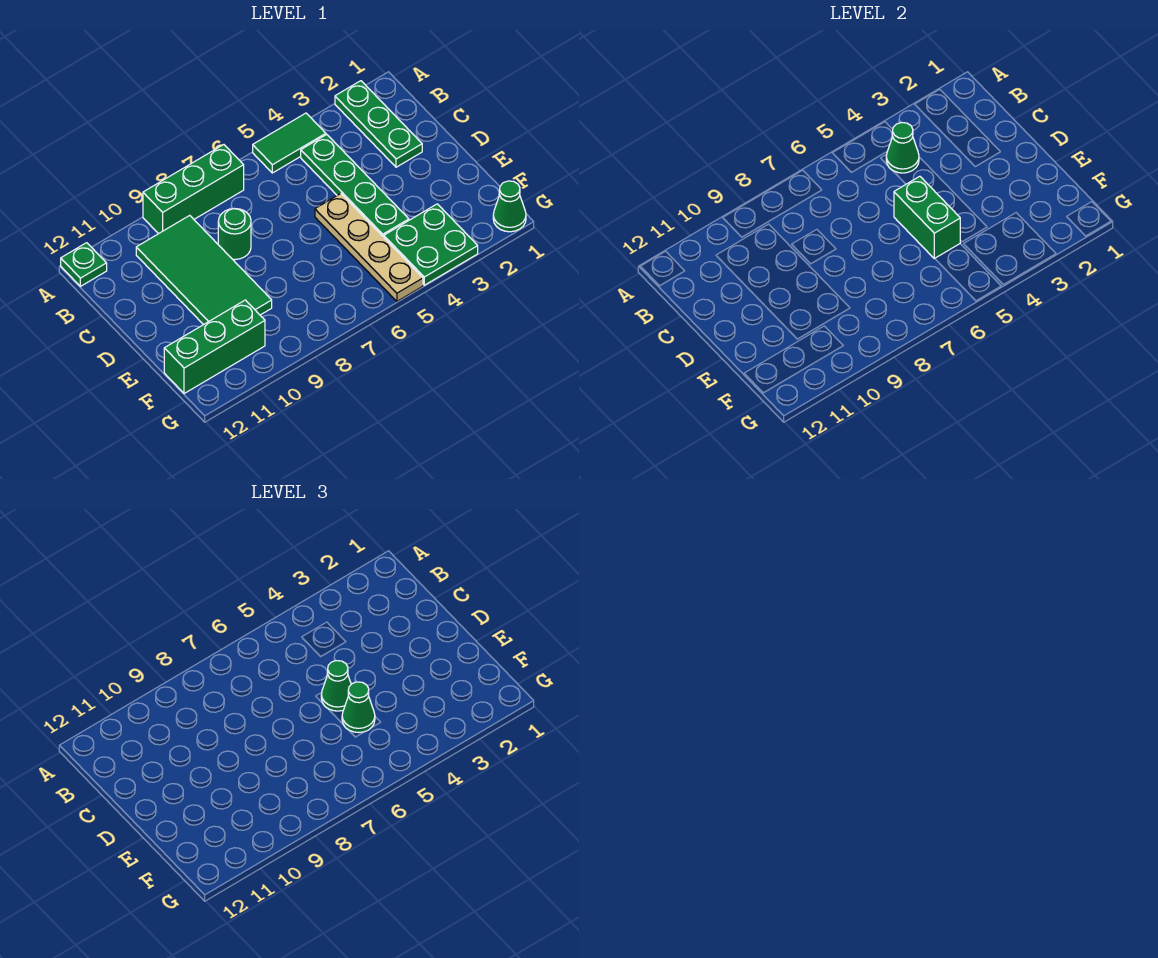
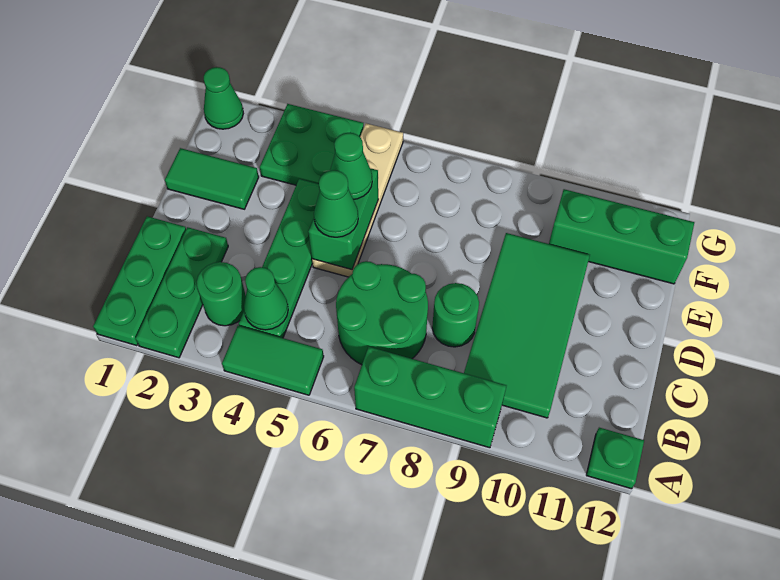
none -> green plate A1:C1 level 1
none -> green round brick B3 level 1
none -> green round brick B6:C7 level 1
none -> green tile E1:E2 level 1

